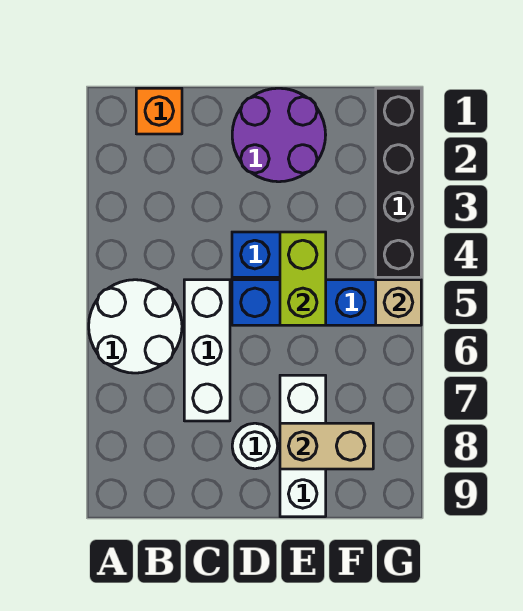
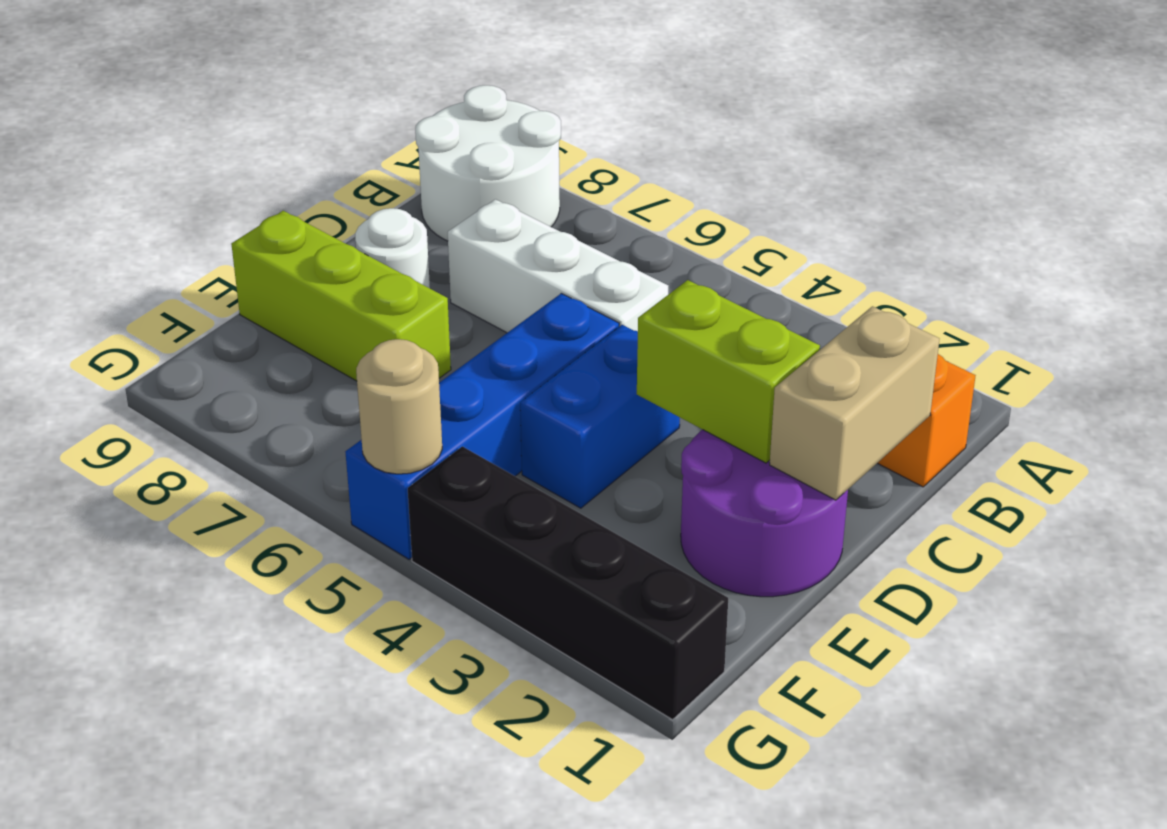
white round brick A5:B6 level 1 -> white round brick A8:B9 level 1
lime brick E4:E5 level 2 -> lime brick D2:D3 level 2
white brick E7:E9 level 1 -> lime brick E7:E9 level 1
tan brick E8:F8 level 2 -> tan brick C1:D1 level 2
tan brick G5 level 2 -> tan round brick G5 level 2

